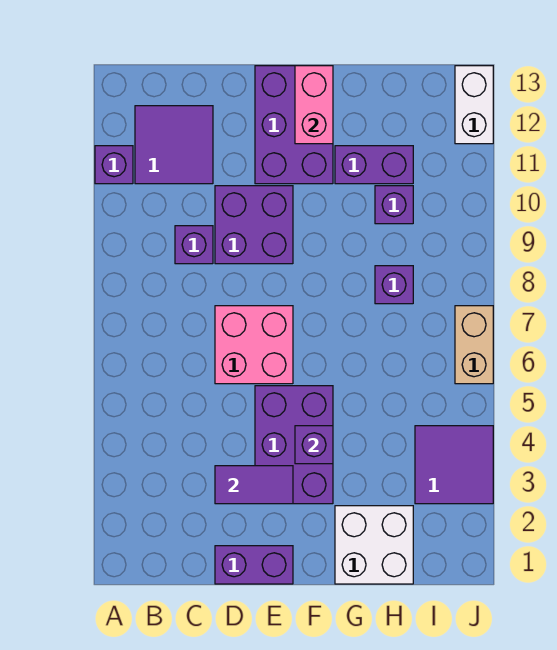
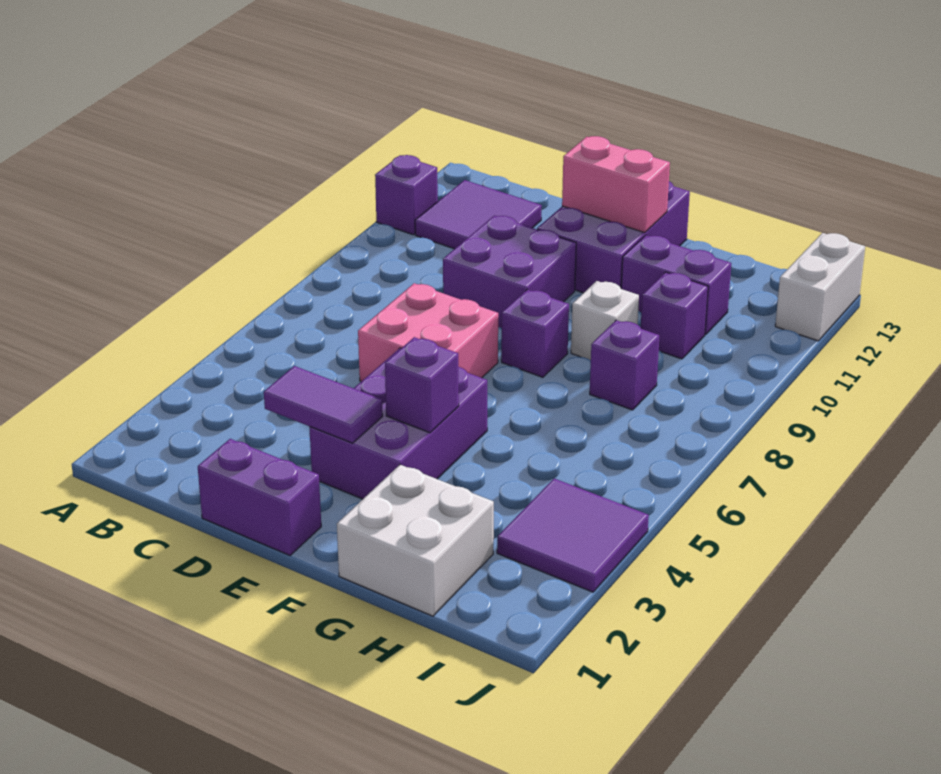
purple brick C9 level 1 -> purple brick F8 level 1
pink brick F12:F13 level 2 -> pink brick E12:F12 level 2
none -> white brick G9 level 1
tan brick J6:J7 level 1 -> none

